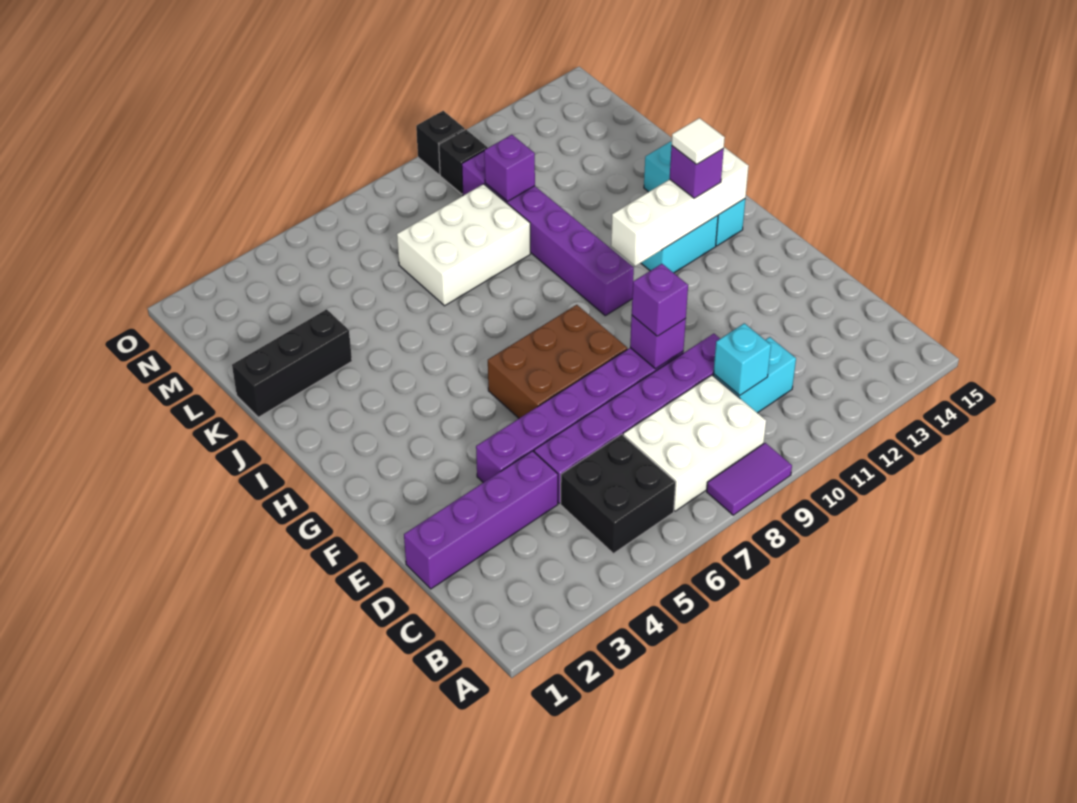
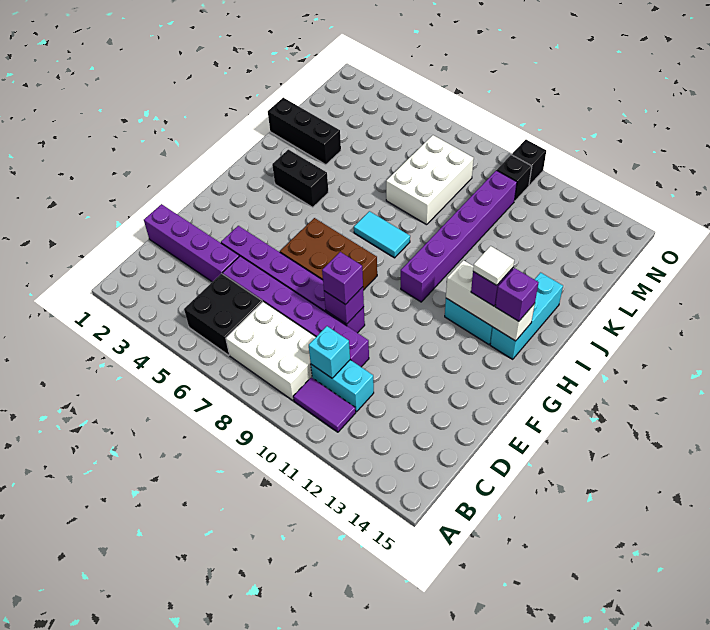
purple tile A8:A9 level 1 -> purple tile B10:B11 level 1
white brick H11:H14 level 2 -> white brick H12:H14 level 2
none -> black brick I3:I4 level 1
none -> cyan tile I7:I8 level 1
white brick K7:L9 level 1 -> white brick K7:M8 level 1
purple brick L10 level 2 -> purple brick H14 level 3

